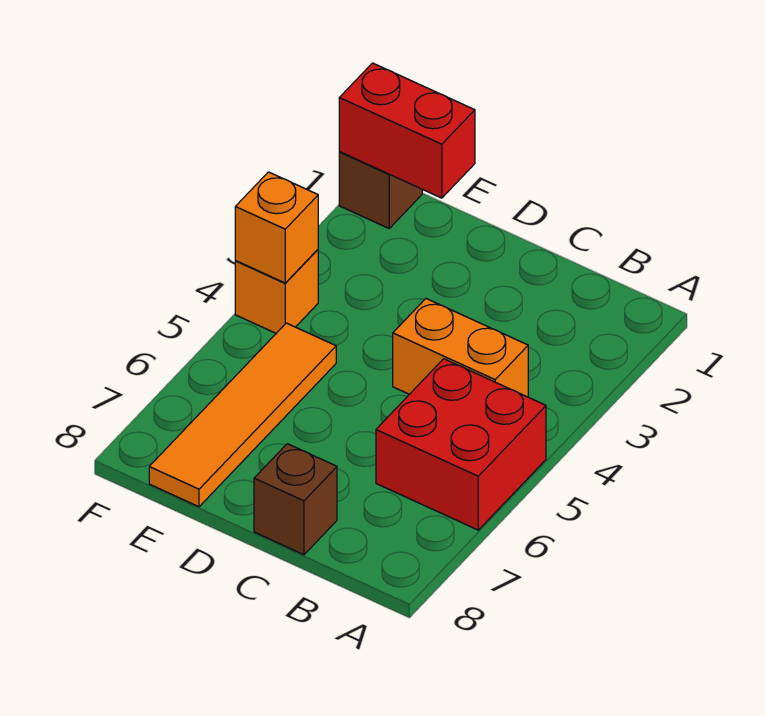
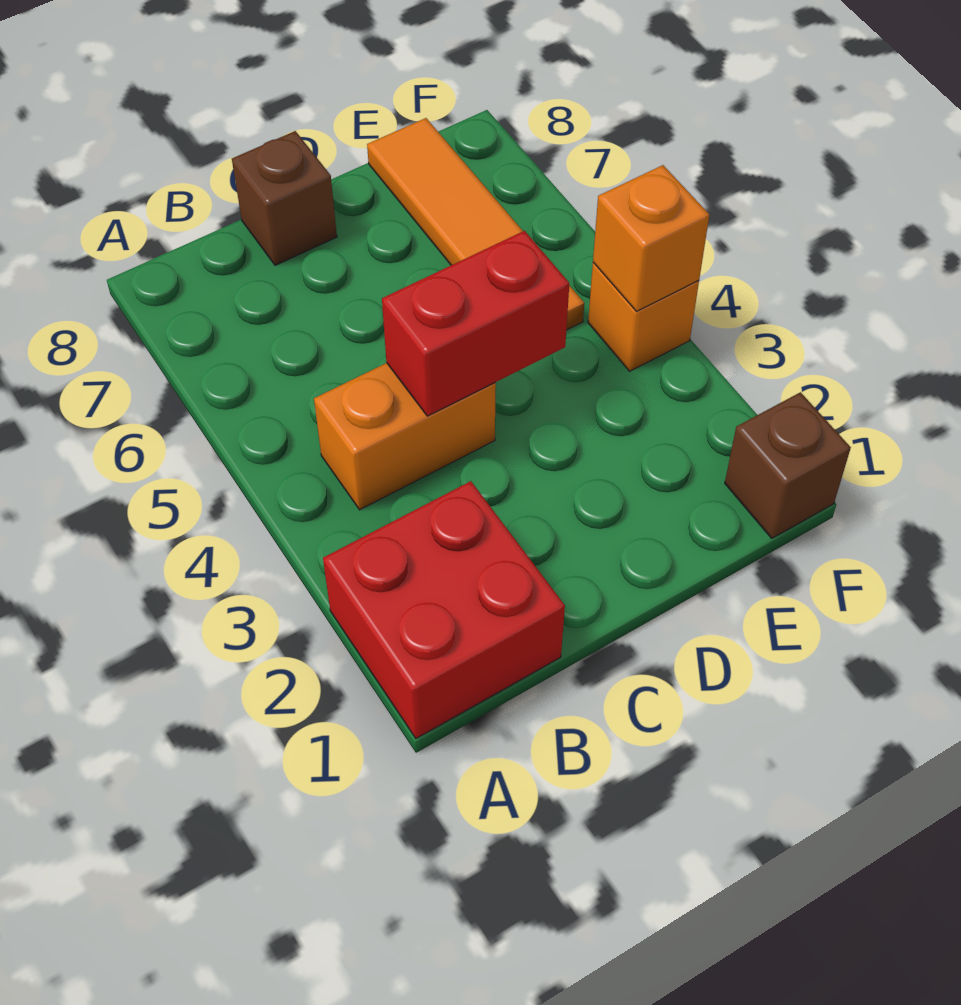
red brick A5:B6 level 1 -> red brick A1:B2 level 1
red brick E1:F1 level 2 -> red brick C4:D4 level 2

